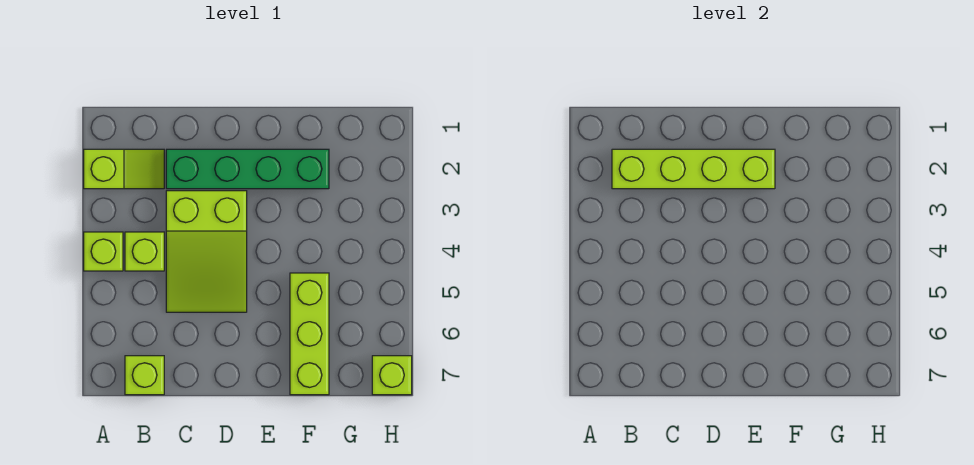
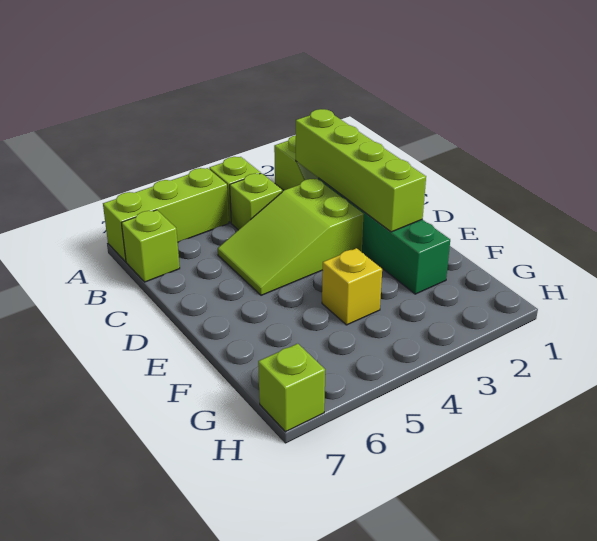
none -> yellow brick F4 level 1
lime brick F5:F7 level 1 -> lime brick A5:A7 level 1

